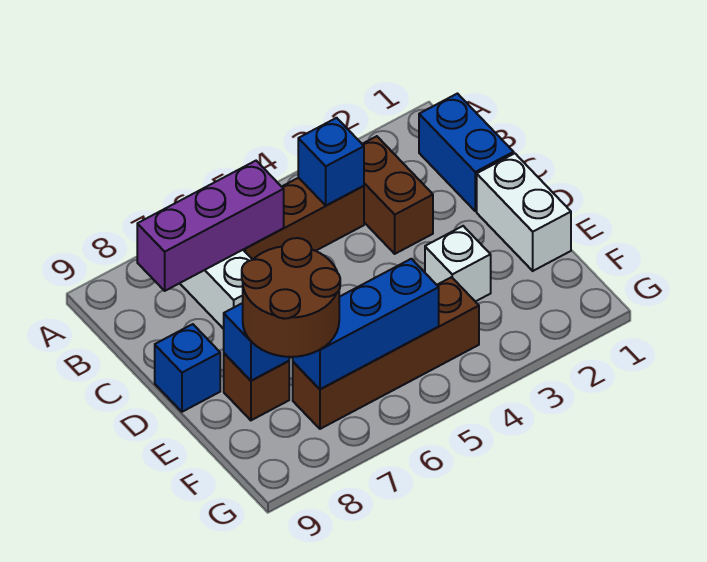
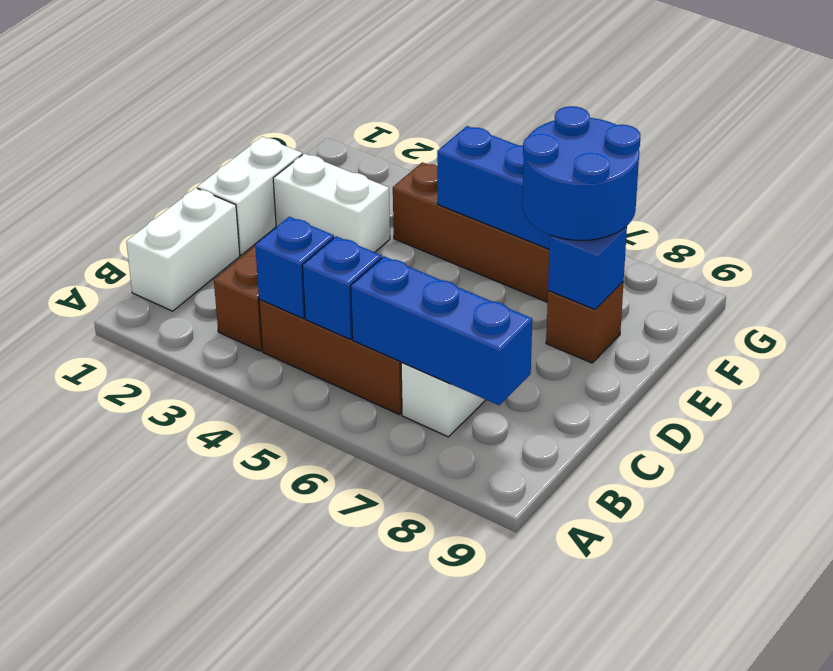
blue brick B1:C1 level 1 -> white brick B1:C1 level 1
purple brick B6:B8 level 2 -> blue brick B6:B8 level 2
blue brick D9 level 1 -> blue brick B5 level 2
white brick E3 level 1 -> white brick E2:E3 level 1
brown round brick E7:F8 level 3 -> blue round brick E7:F8 level 3

